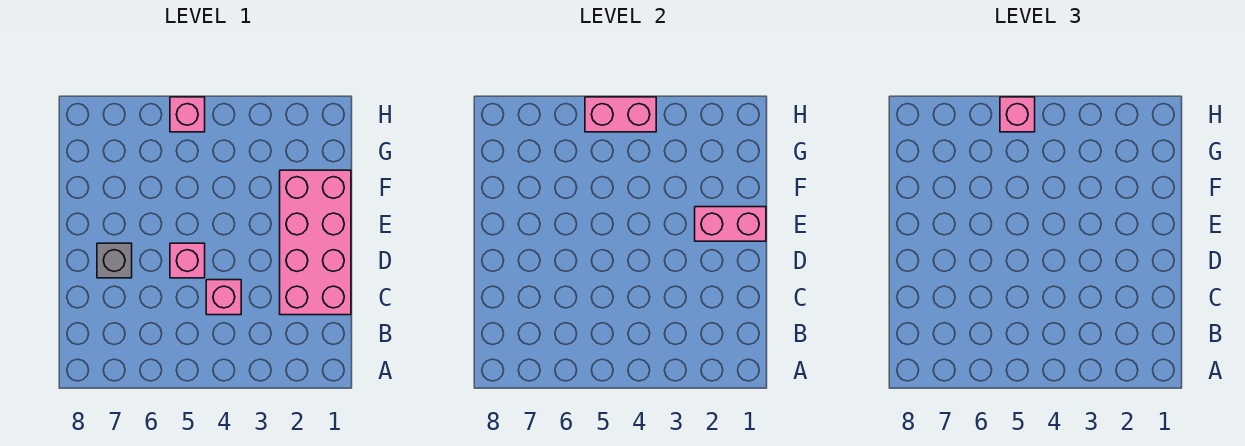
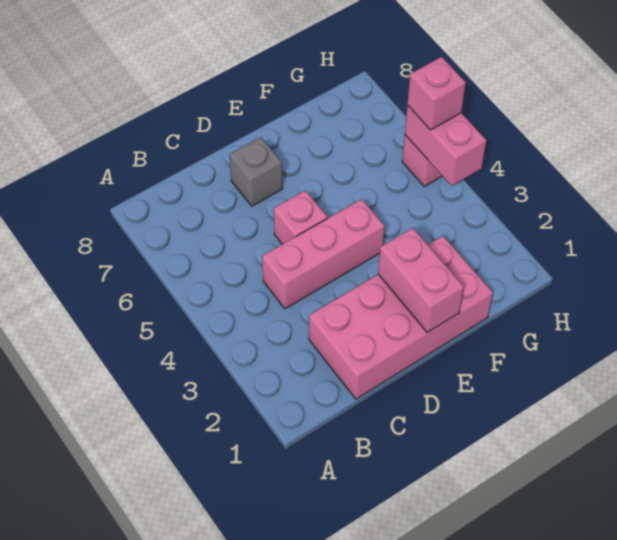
pink brick C4 level 1 -> pink brick C4:E4 level 1

